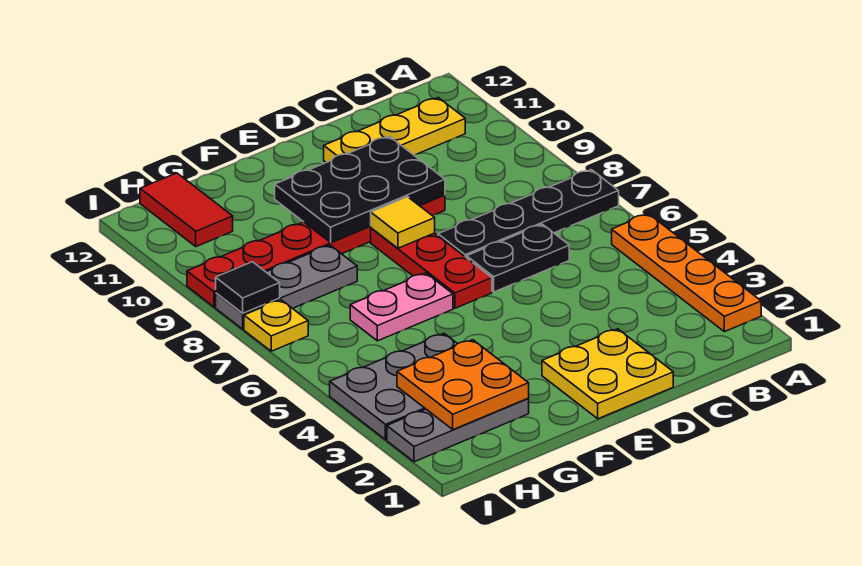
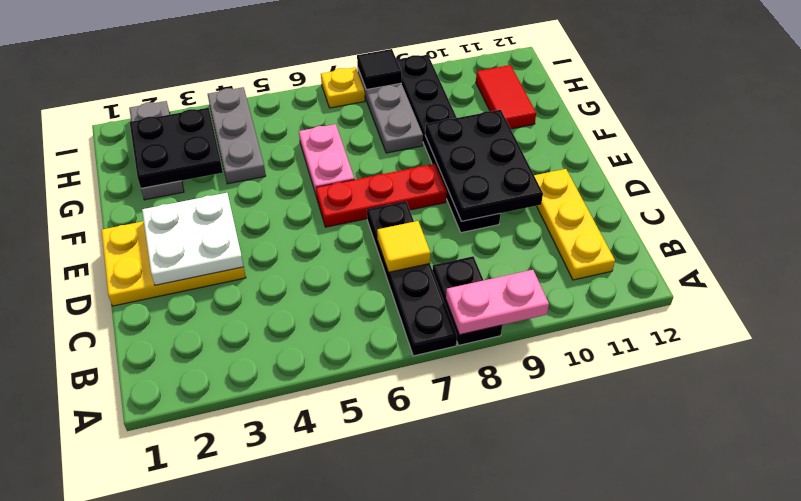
orange plate A2:A5 level 1 -> none
none -> pink plate A8:A9 level 2
black plate C6:D6 level 1 -> black plate A8:B8 level 1
yellow plate D1:E2 level 1 -> yellow plate D1:E3 level 1
none -> white plate D2:E3 level 2
red plate D9:I9 level 1 -> black plate D9:I9 level 1
yellow tile E8 level 2 -> yellow tile C7 level 2
orange plate G2:H3 level 2 -> black plate G2:H3 level 2
grey plate G3:I4 level 1 -> grey plate G4:I4 level 1
red tile H11:H12 level 1 -> red tile G11:H11 level 1

